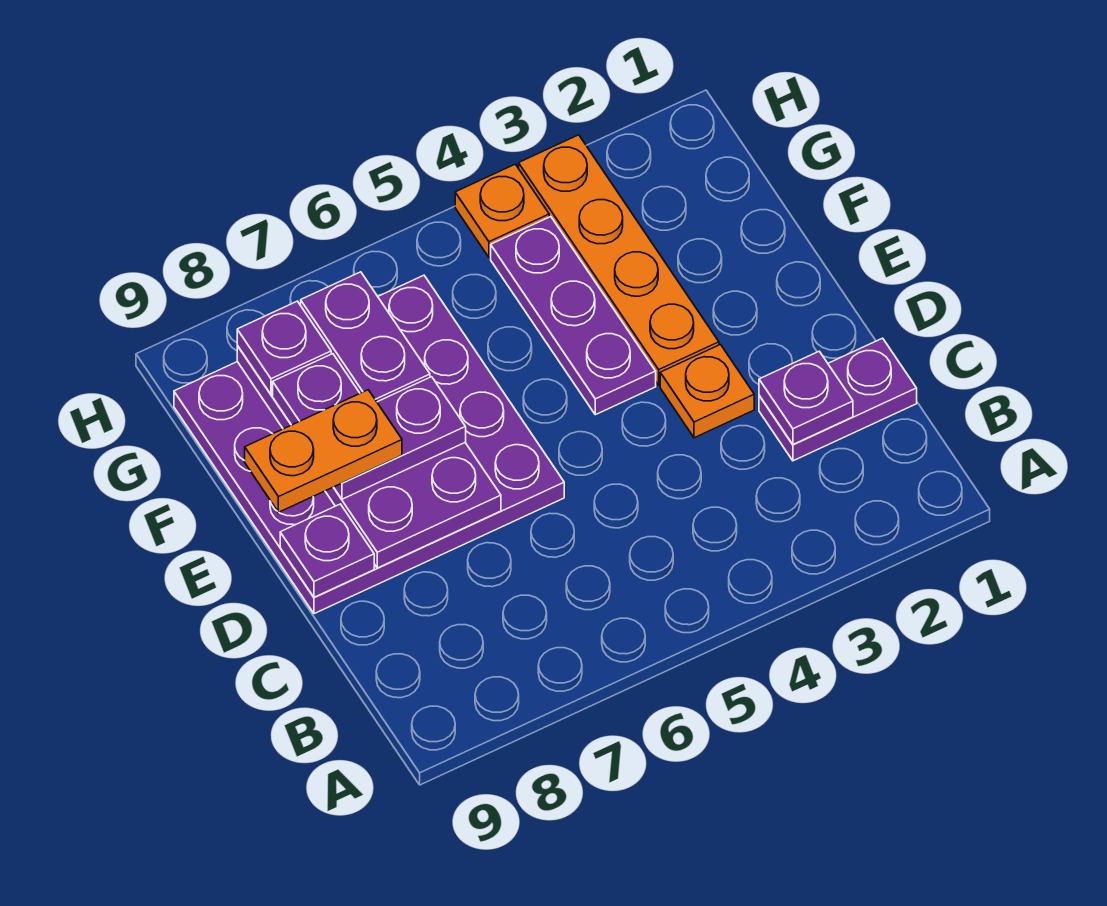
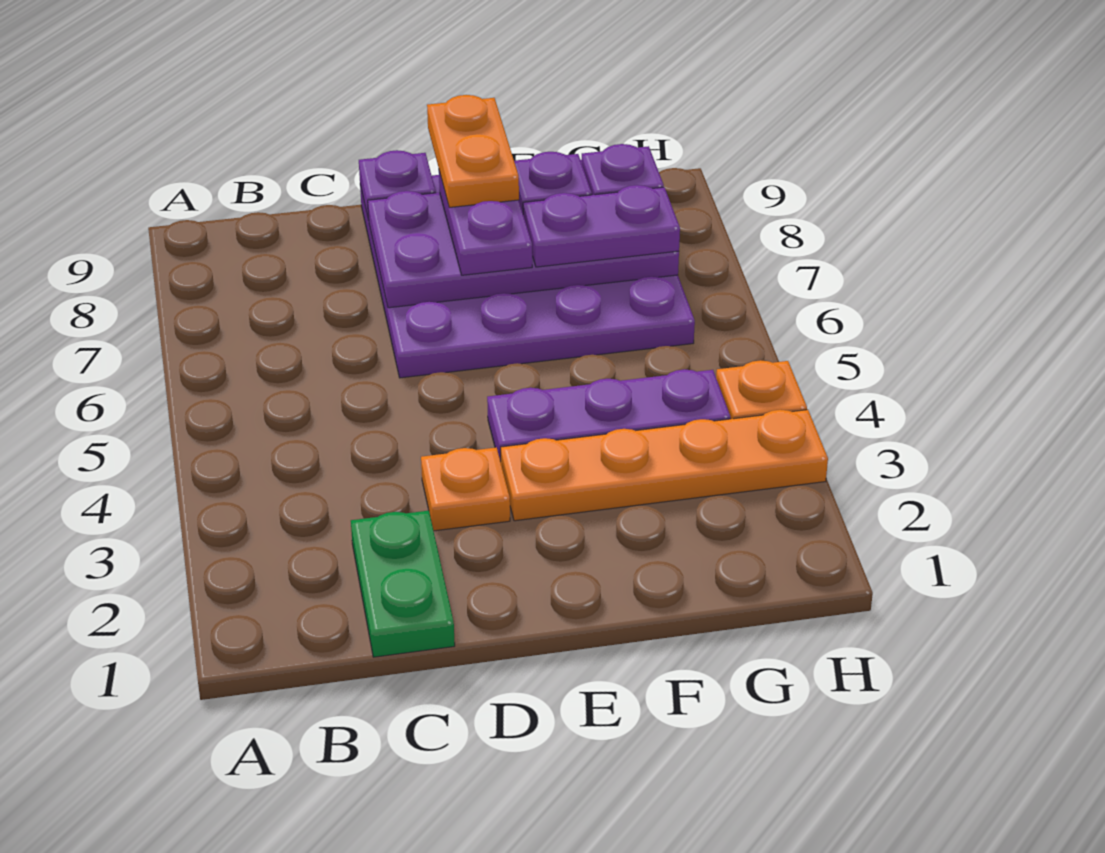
purple plate C1:C2 level 1 -> green plate C1:C2 level 1
purple plate C2 level 2 -> none

